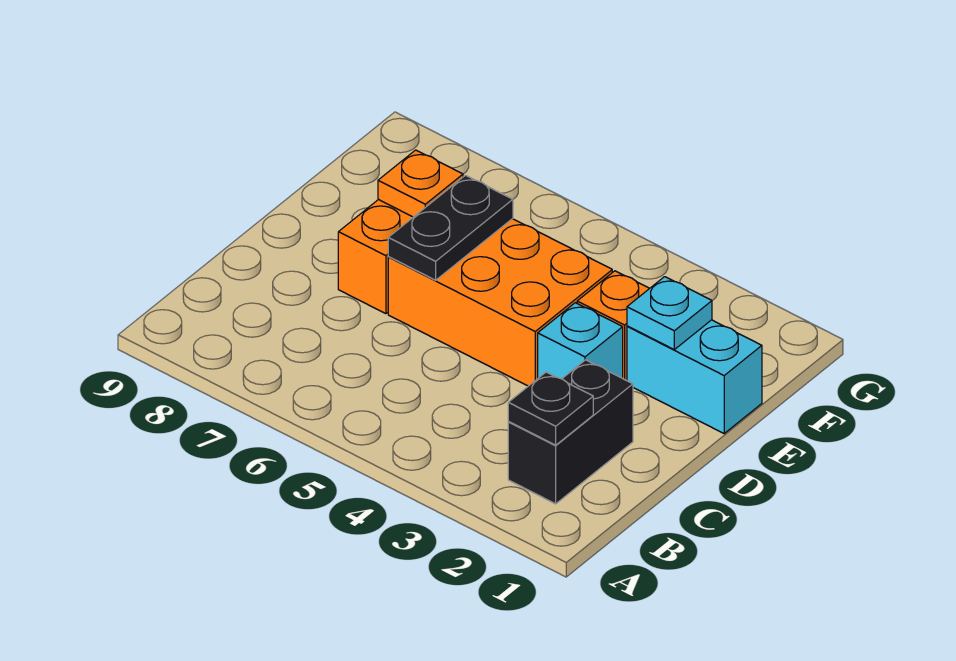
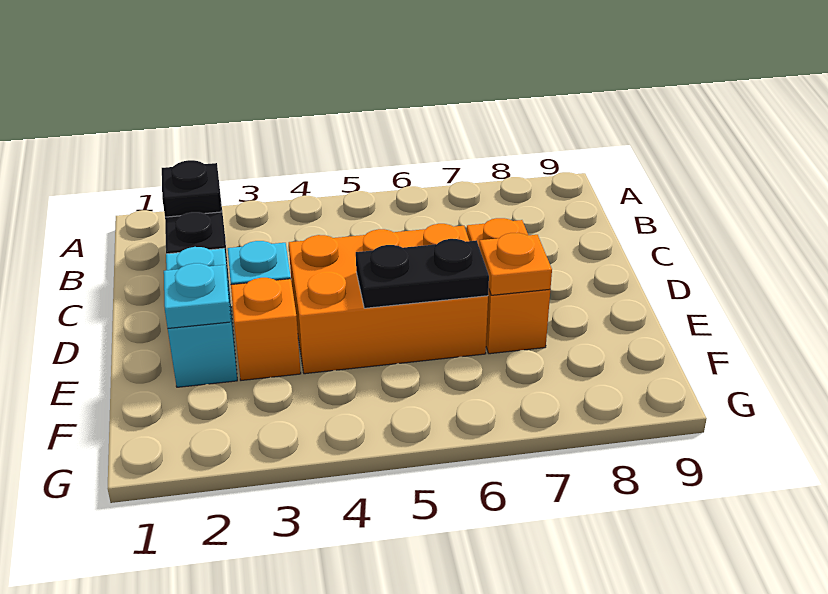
black plate D6:E6 level 2 -> black plate E5:E6 level 2
cyan brick E1:E2 level 1 -> cyan brick D2:E2 level 1

